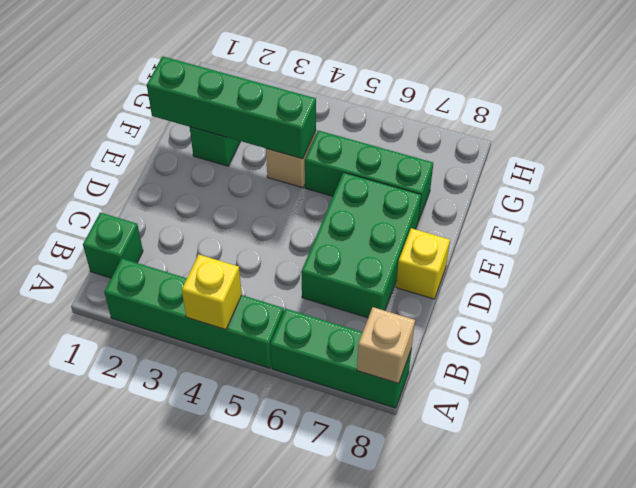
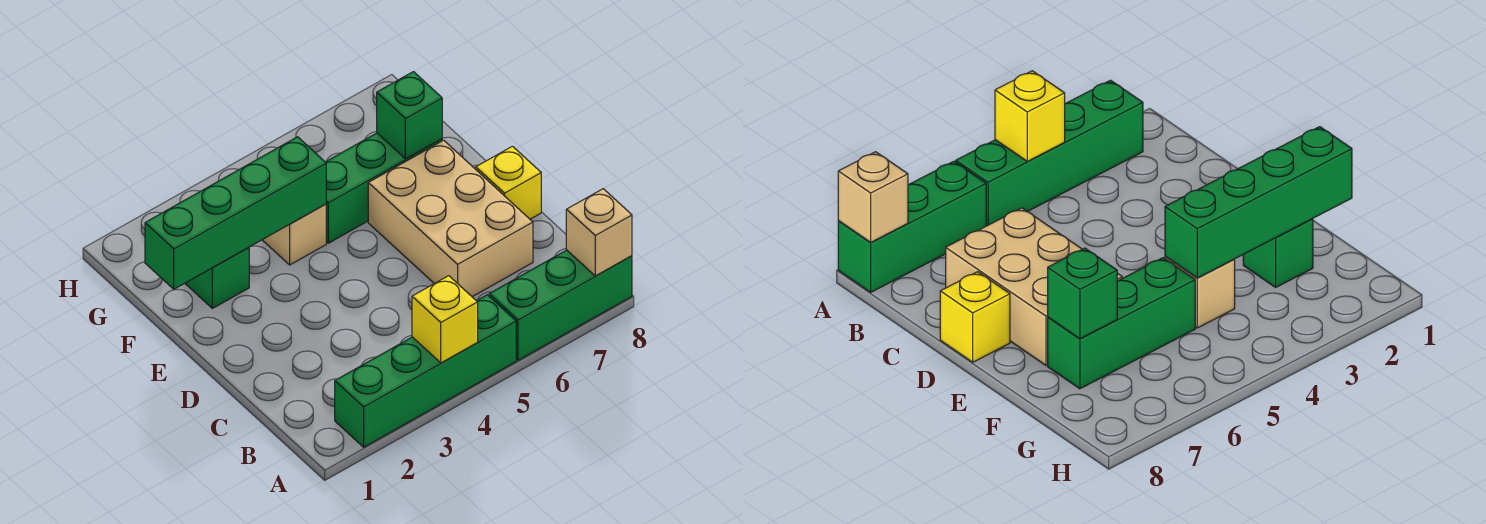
green brick B1 level 1 -> green brick F7 level 2
green brick C6:E7 level 1 -> tan brick C6:E7 level 1

